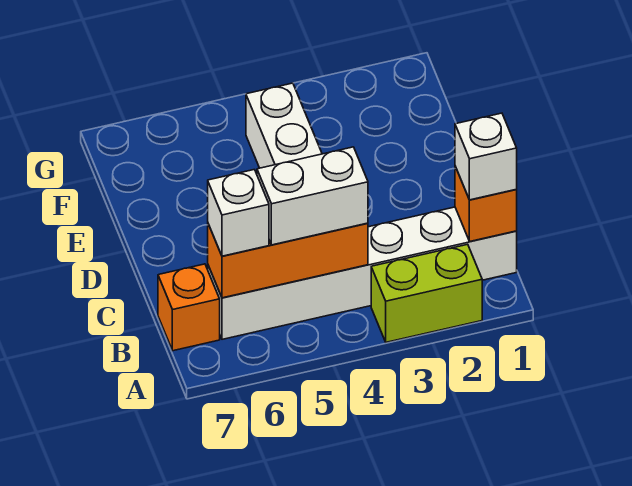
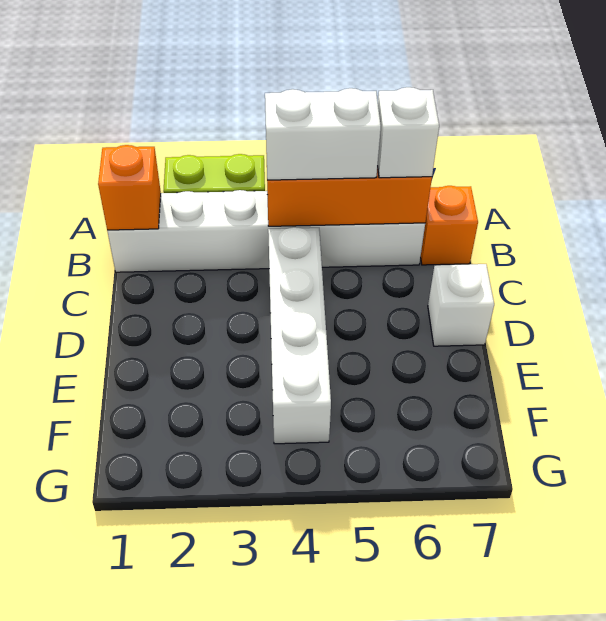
white brick B1 level 3 -> white brick D7 level 1

